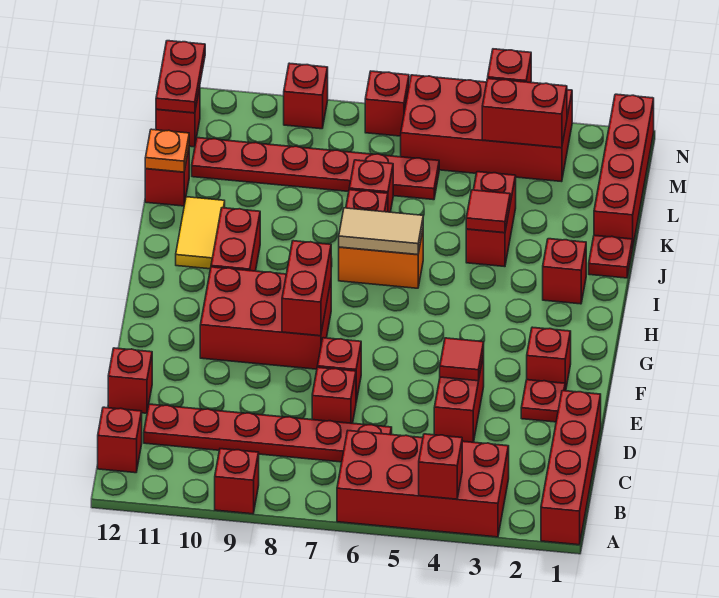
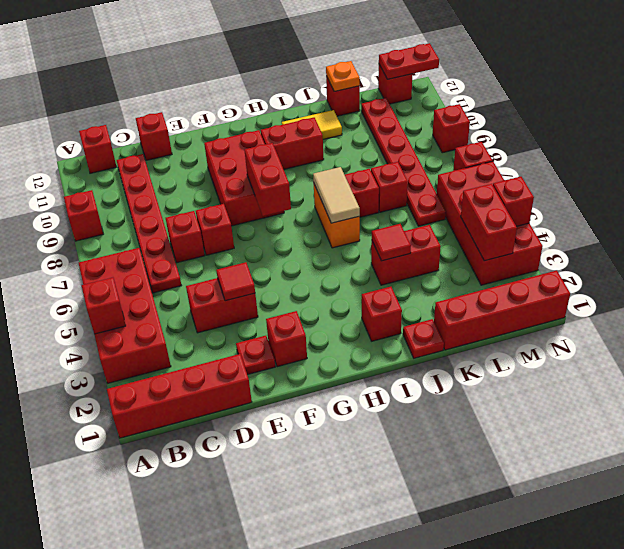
red brick F8:G8 level 2 -> red brick G7:G8 level 2

